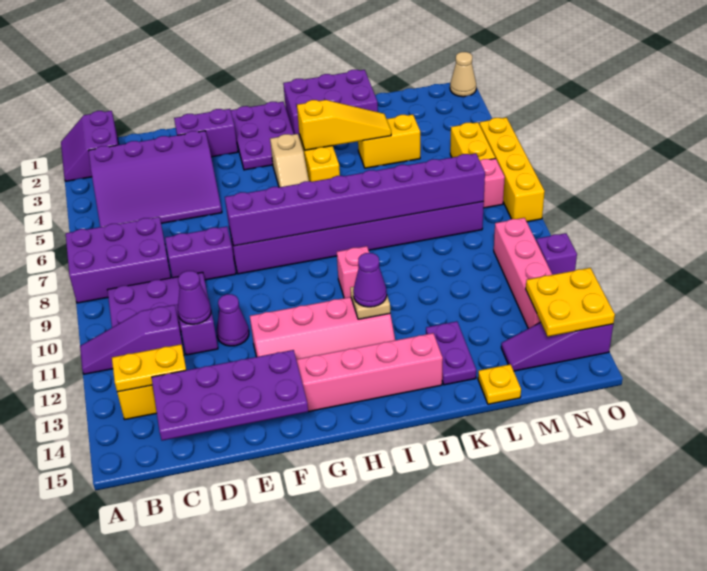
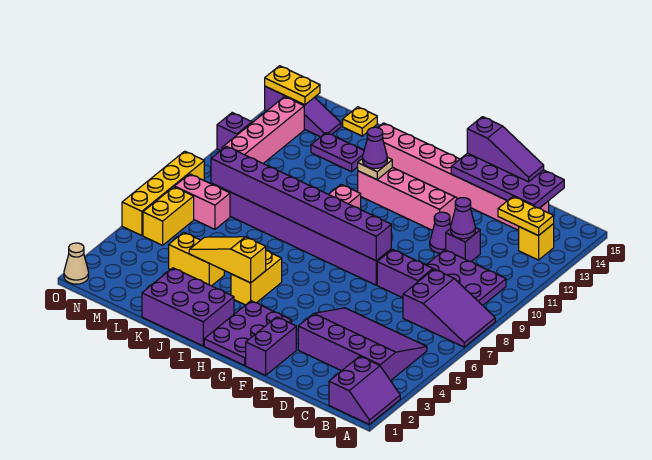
purple brick A7:C8 level 1 -> purple slope A7:C8 level 1 top C
purple slope A11:C11 level 1 top C -> purple slope D15:F15 level 3 top F
purple brick E2:F2 level 1 -> purple brick F1:F2 level 1
tan slope H4:H5 level 1 top 4 -> none
purple plate K13:K14 level 1 -> purple plate K13:L13 level 1
yellow plate N13:O14 level 2 -> yellow plate N14:O14 level 2

